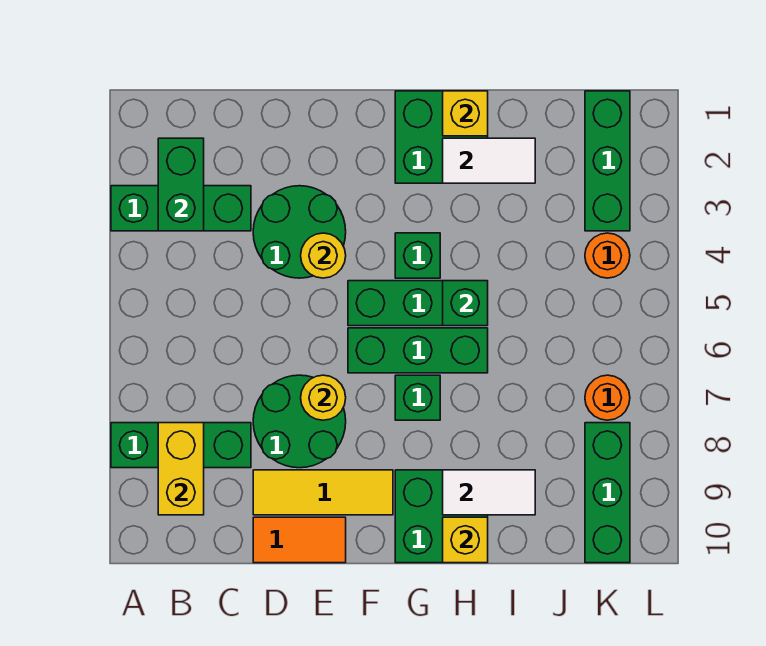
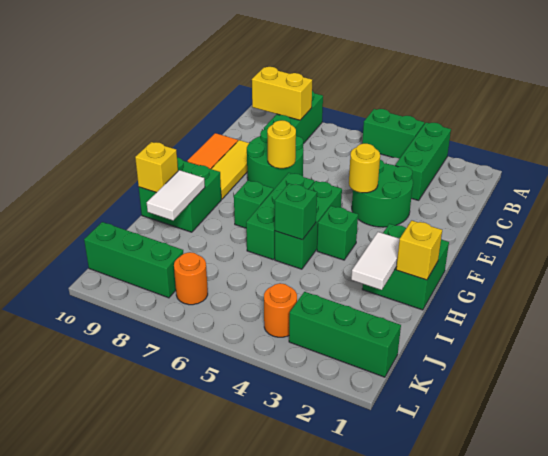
green brick B2:B3 level 2 -> green brick A4:A5 level 1

